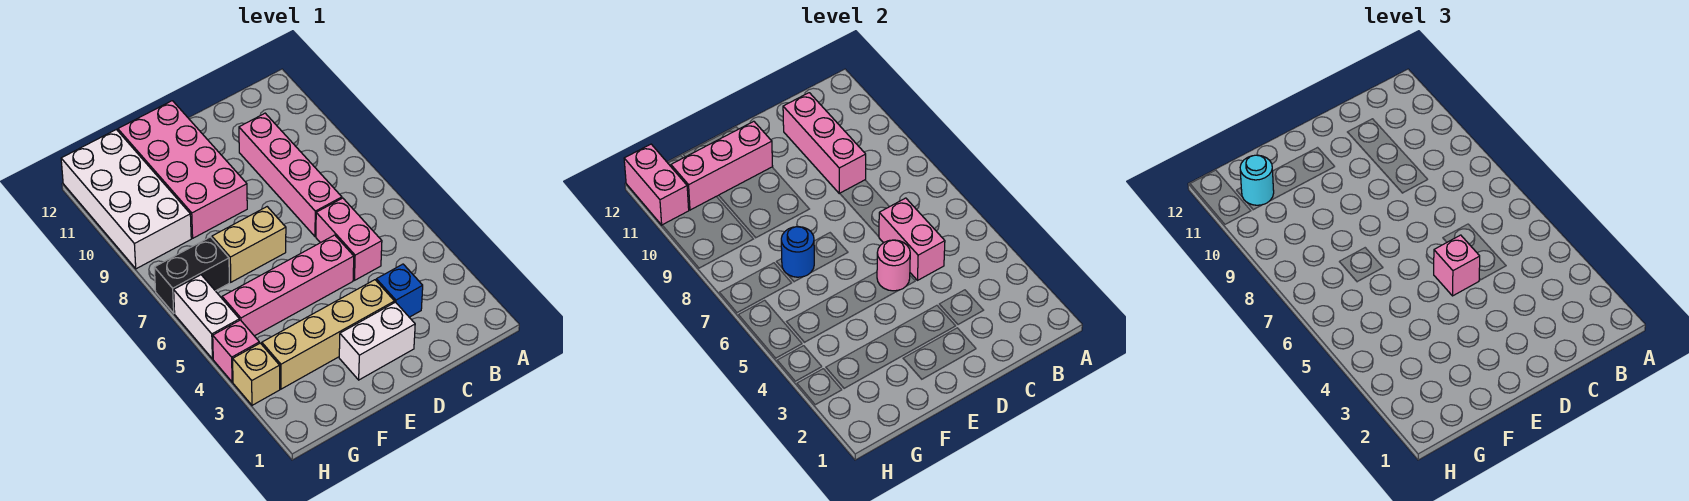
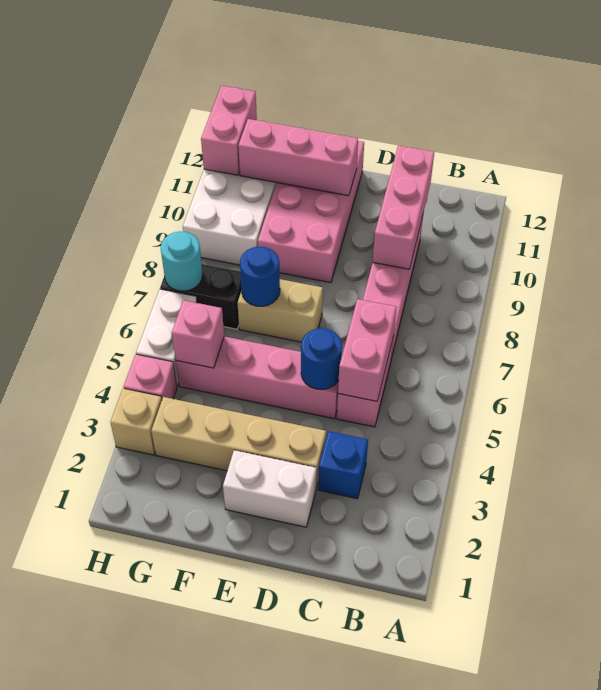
pink round brick D5 level 2 -> blue round brick D5 level 2
pink brick D5 level 3 -> pink brick G5 level 2
cyan round brick G11 level 3 -> cyan round brick H7 level 2

